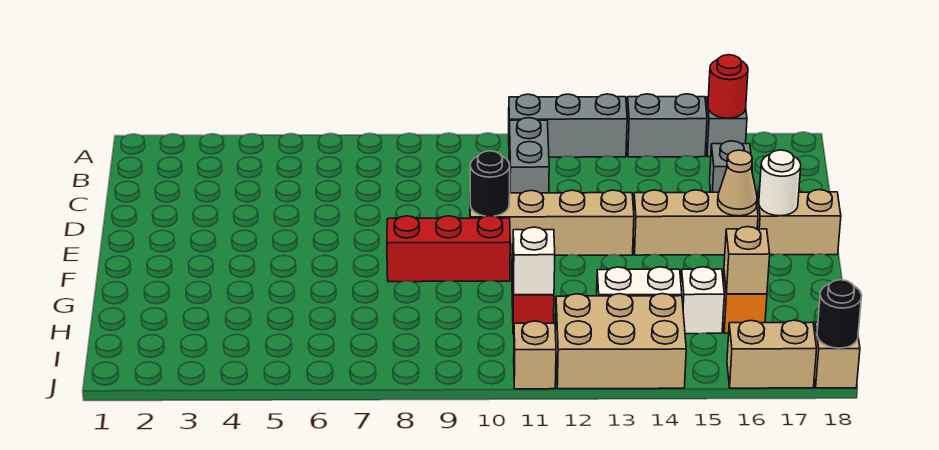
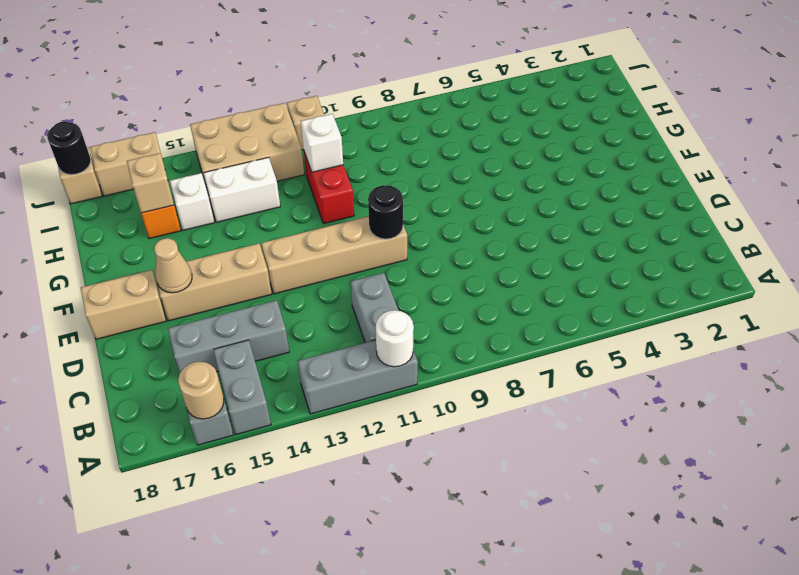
grey brick A14:A15 level 1 -> grey brick A15:B15 level 1
red round brick A16 level 2 -> tan round brick A16 level 2
grey brick C16 level 1 -> grey brick C14:C16 level 1
white round brick E17 level 2 -> white round brick A11 level 2
red brick F8:F10 level 1 -> none

